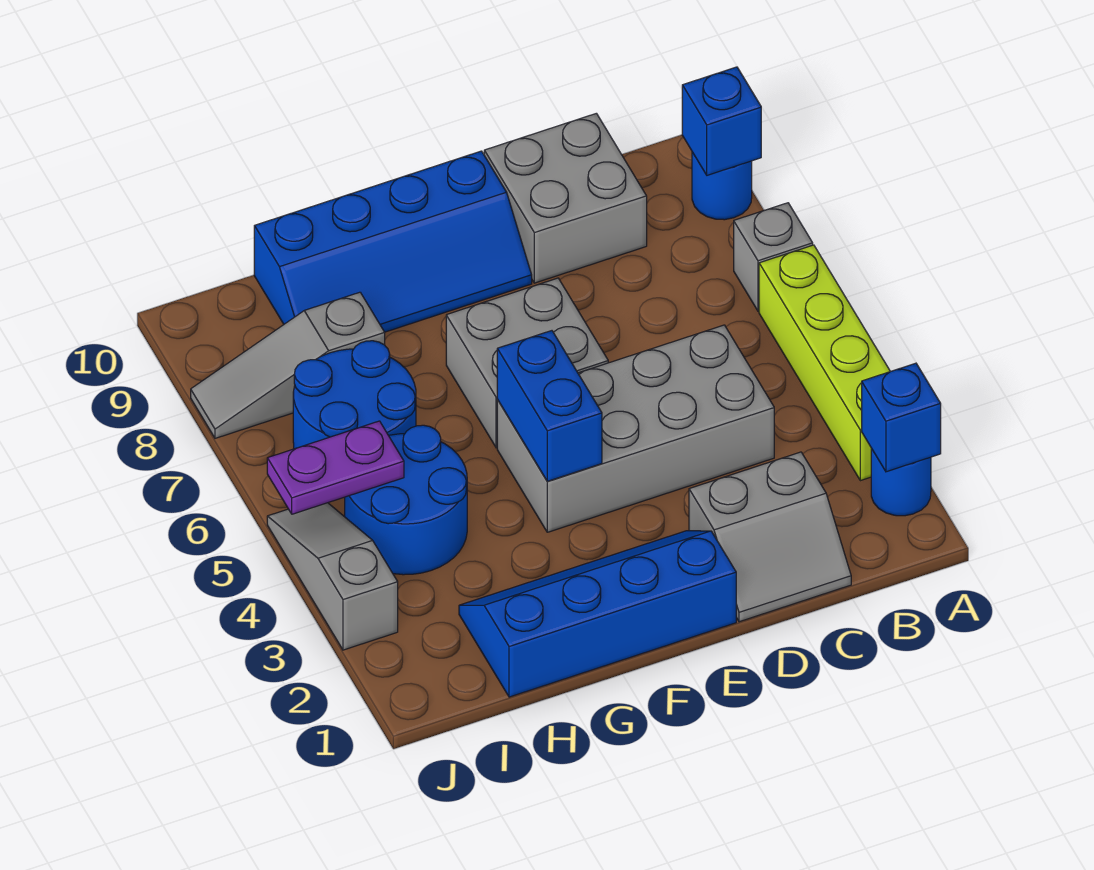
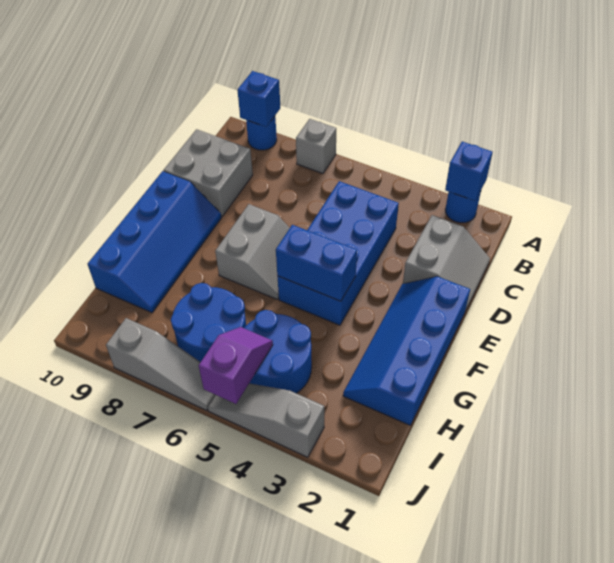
lime brick A3:A6 level 1 -> none
grey brick C4:F5 level 1 -> blue brick C4:F5 level 1
grey brick E6:F7 level 1 -> grey slope E6:F7 level 1 top 7
grey slope H8:J8 level 1 top H -> grey slope J6:J8 level 1 top 8
purple plate I5:J5 level 2 -> purple slope I5:J5 level 2 top J

